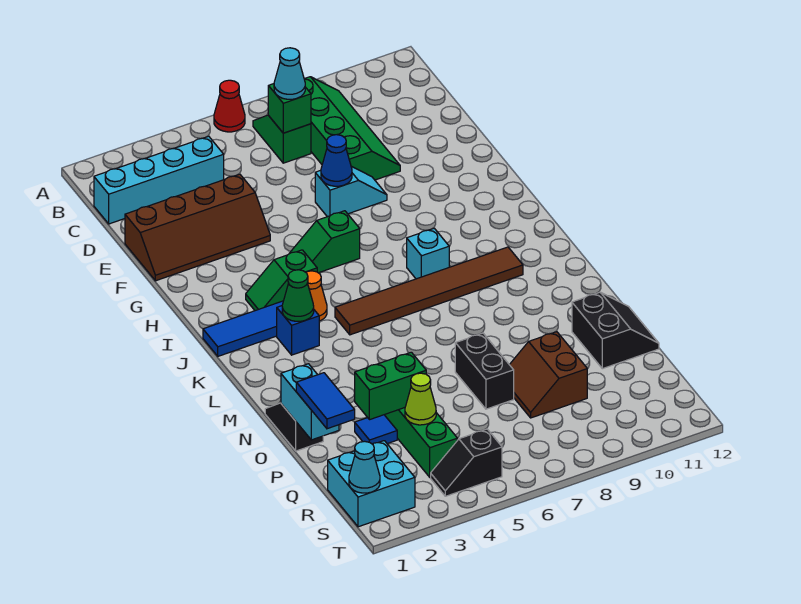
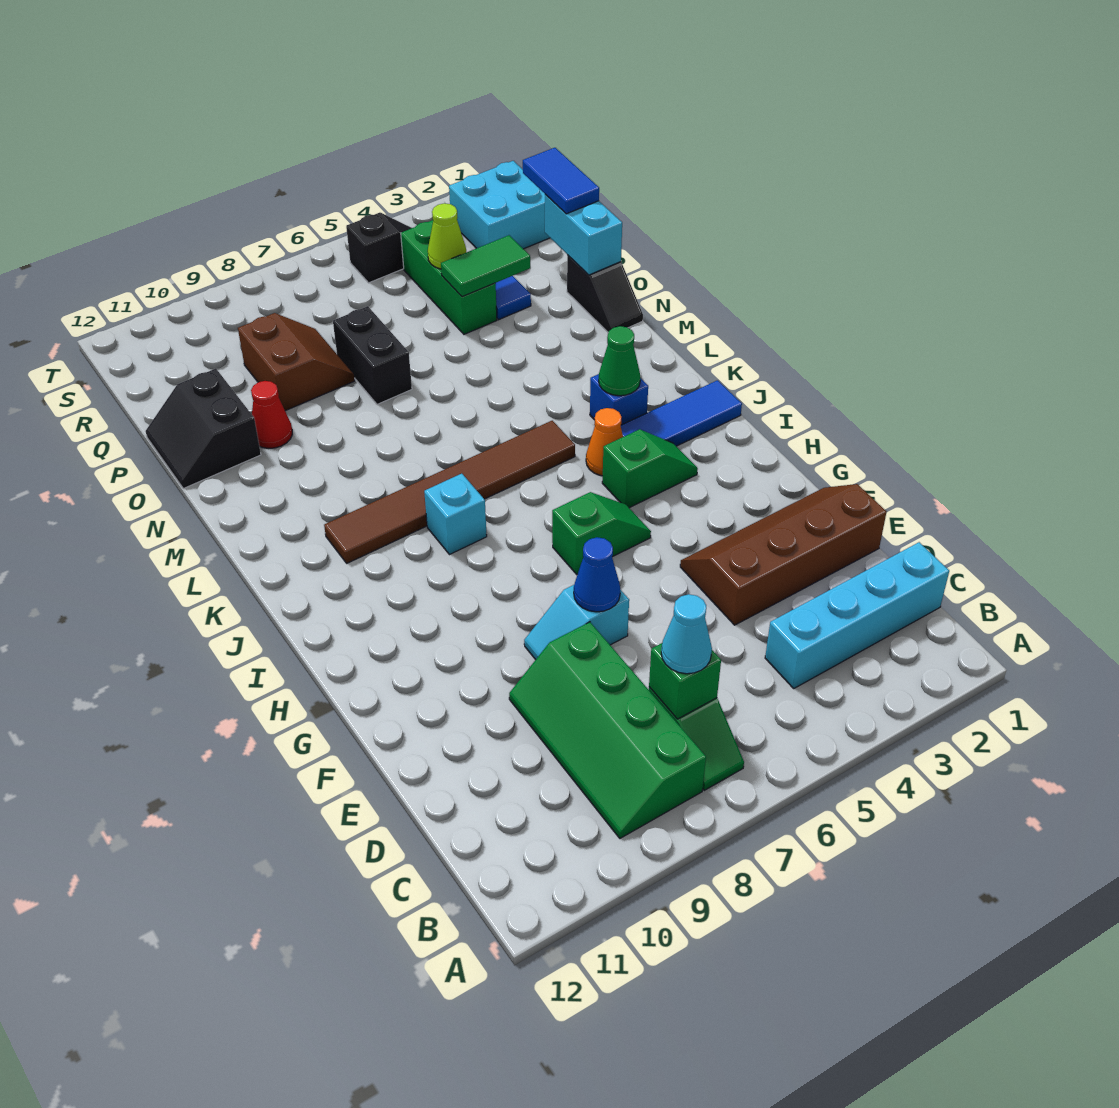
red cone A6 level 1 -> red cone O10 level 1
green brick P3:P4 level 2 -> green tile P3:P4 level 2
cyan cone S1 level 2 -> none

